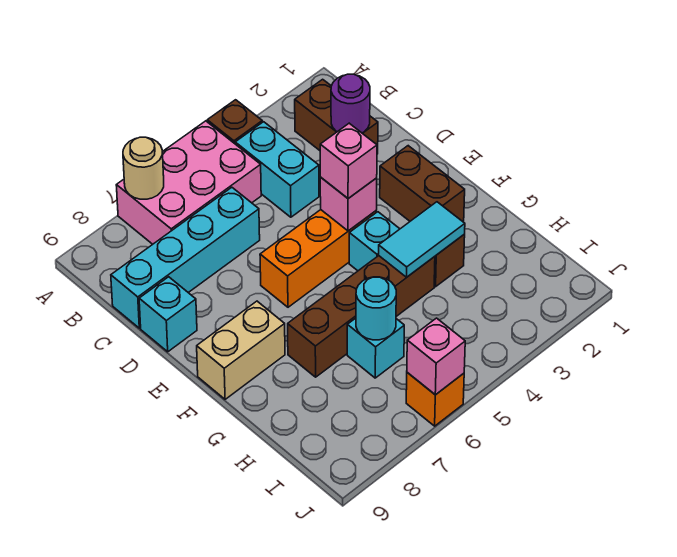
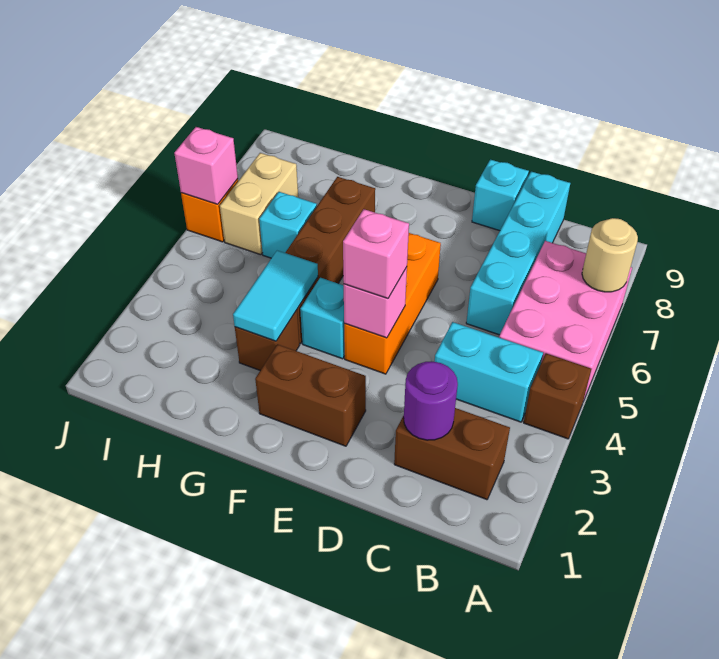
tan brick F8:F9 level 1 -> tan brick I6:I7 level 1
cyan round brick H6 level 2 -> none

